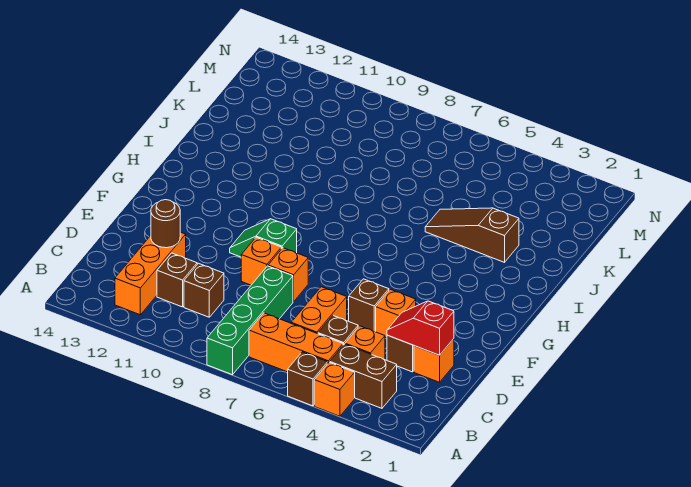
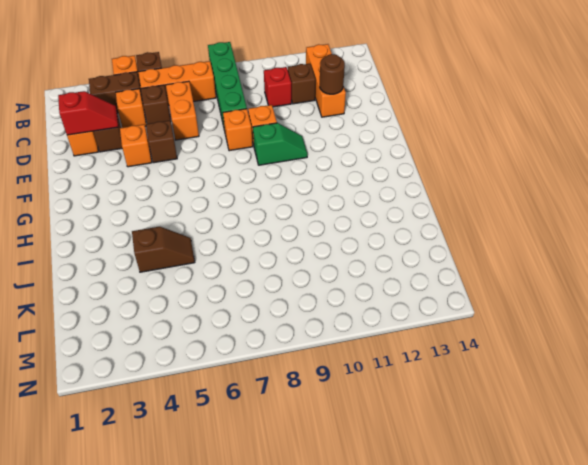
brown brick C10 level 1 -> red brick C10 level 1
brown slope J3:J5 level 1 top 3 -> brown slope J4:J5 level 1 top 4

